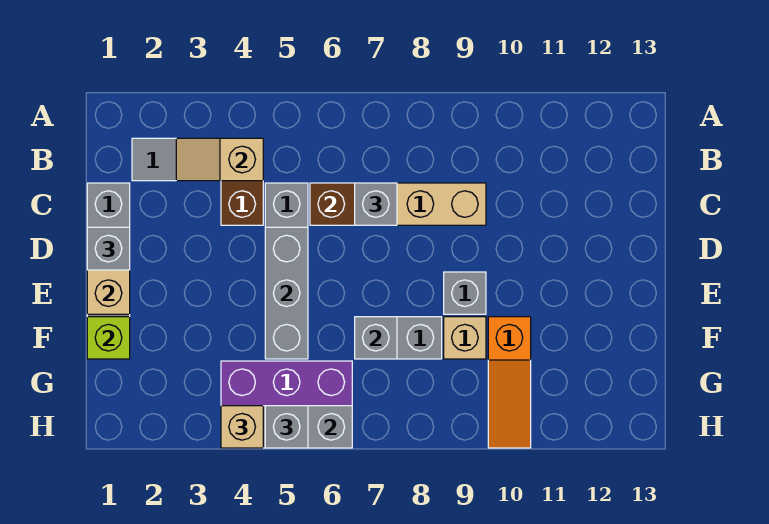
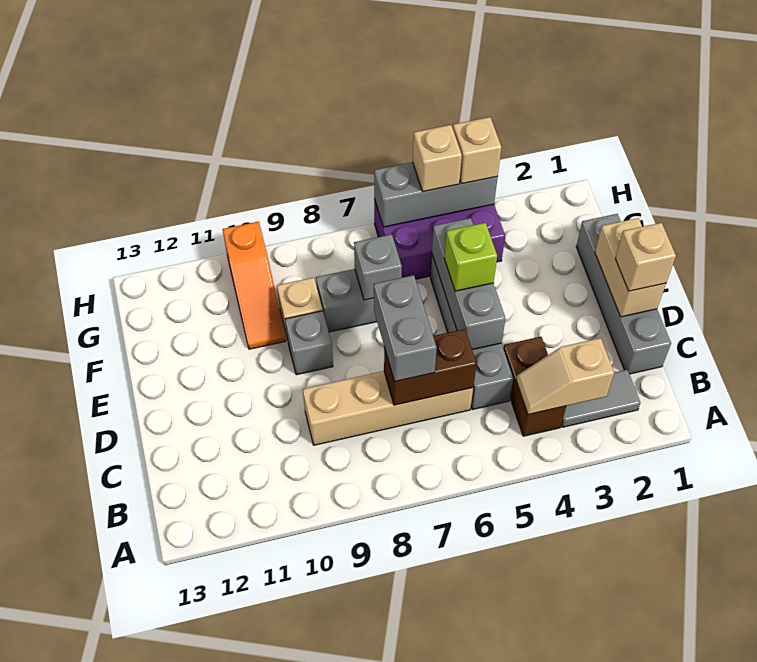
tan slope B3:B4 level 2 top 4 -> tan slope B3:B4 level 2 top 3
grey brick C7 level 3 -> grey brick C7:D7 level 3
grey brick D1 level 3 -> tan brick D1 level 3
lime brick F1 level 2 -> lime brick E5 level 3
orange slope F10:H10 level 1 top F -> orange slope F10:H10 level 1 top H
grey brick H5 level 3 -> tan brick H5 level 3

